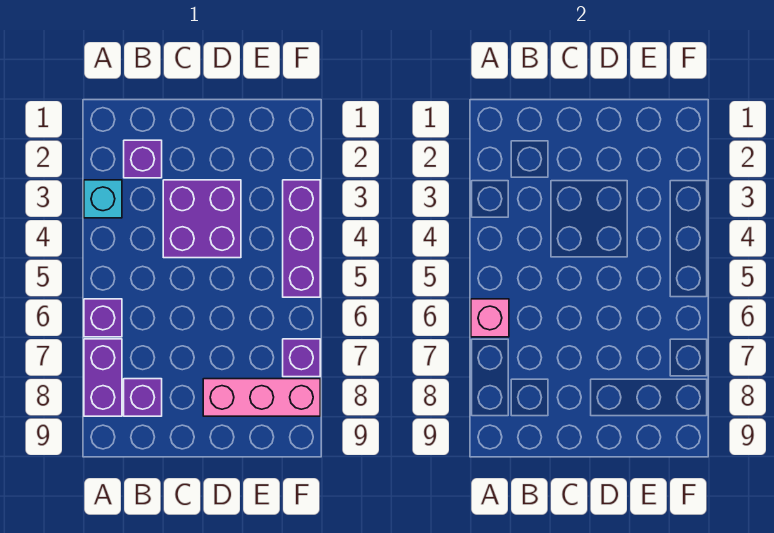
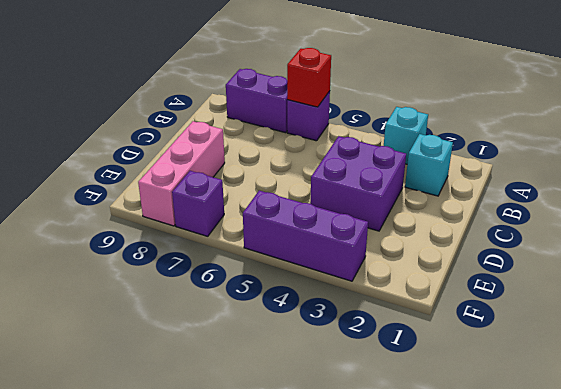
pink brick A6 level 2 -> red brick A6 level 2
purple brick B2 level 1 -> cyan brick B2 level 1
purple brick B8 level 1 -> none

